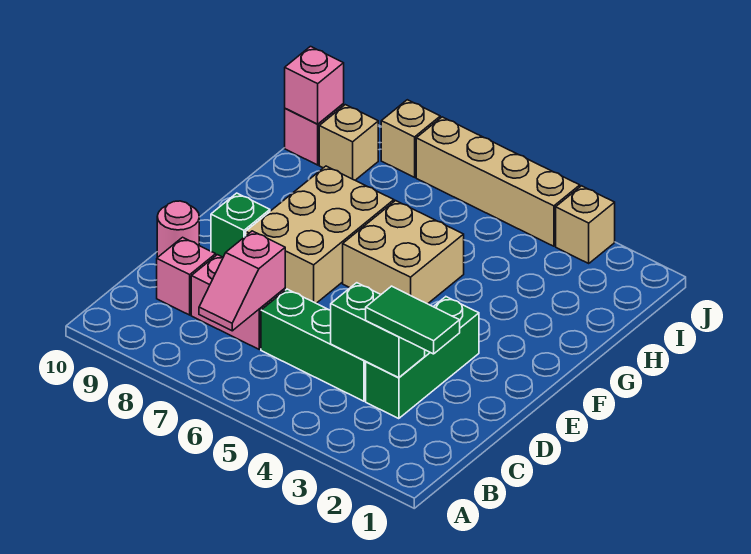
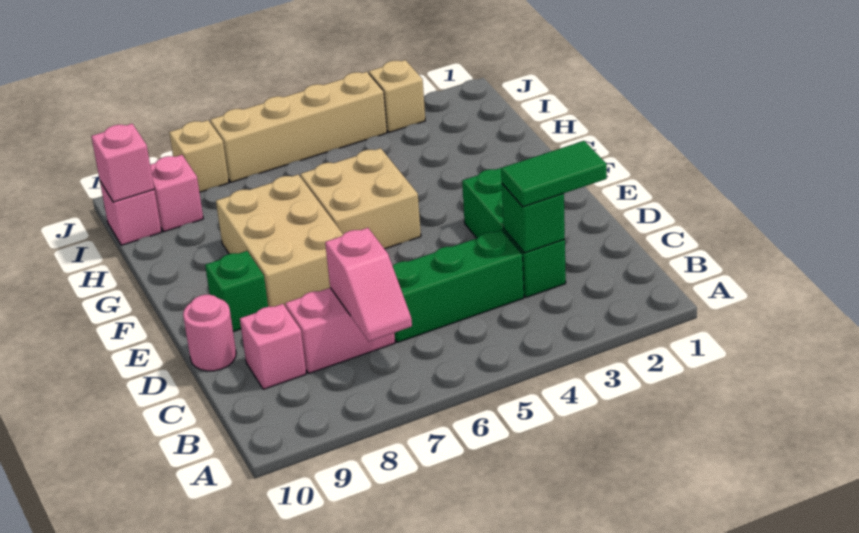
green brick C3:C4 level 2 -> green brick C3 level 2
tan brick I9 level 1 -> pink brick I9 level 1

